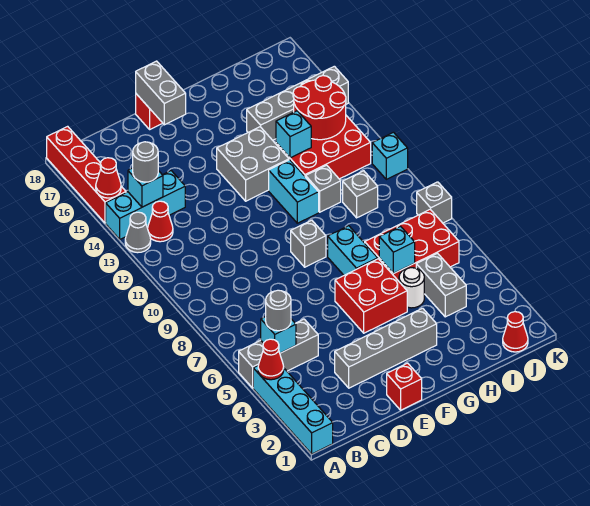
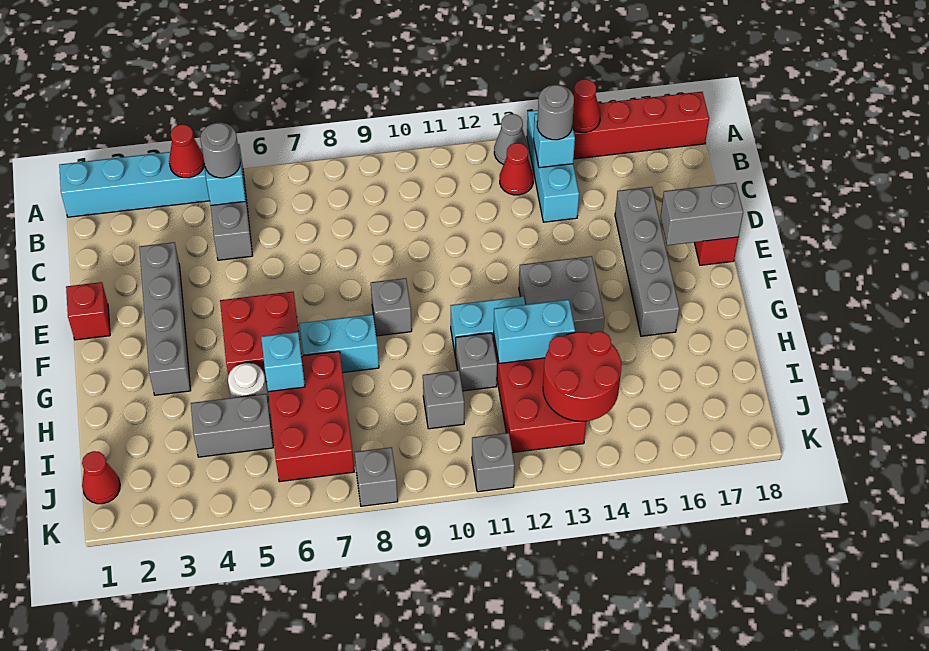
cyan brick H13 level 2 -> cyan brick H12:H13 level 2
grey brick H15:K15 level 1 -> grey brick D16:G16 level 1
cyan brick K11 level 1 -> grey brick K11 level 1

